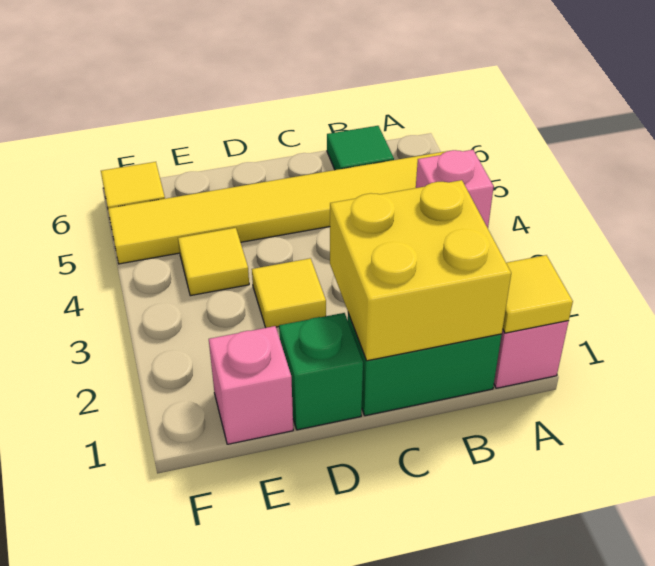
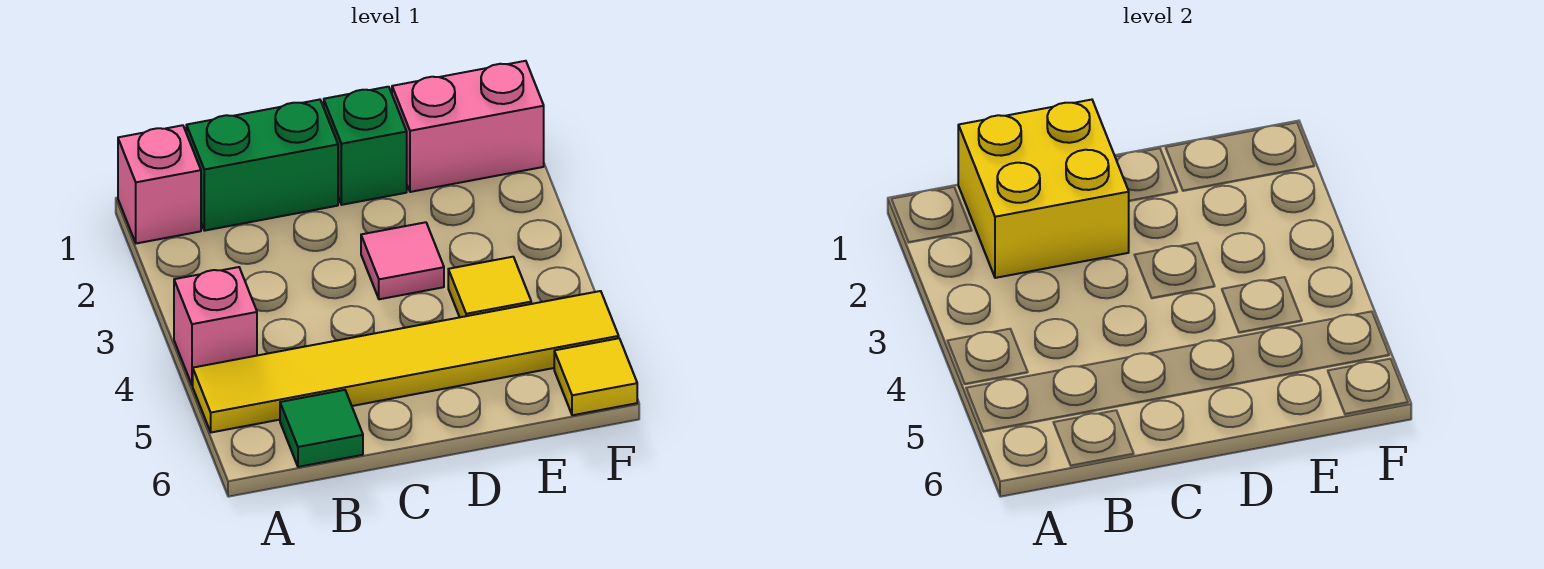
yellow tile A1 level 2 -> none
yellow tile D3 level 1 -> pink tile D3 level 1
pink brick E1 level 1 -> pink brick E1:F1 level 1

